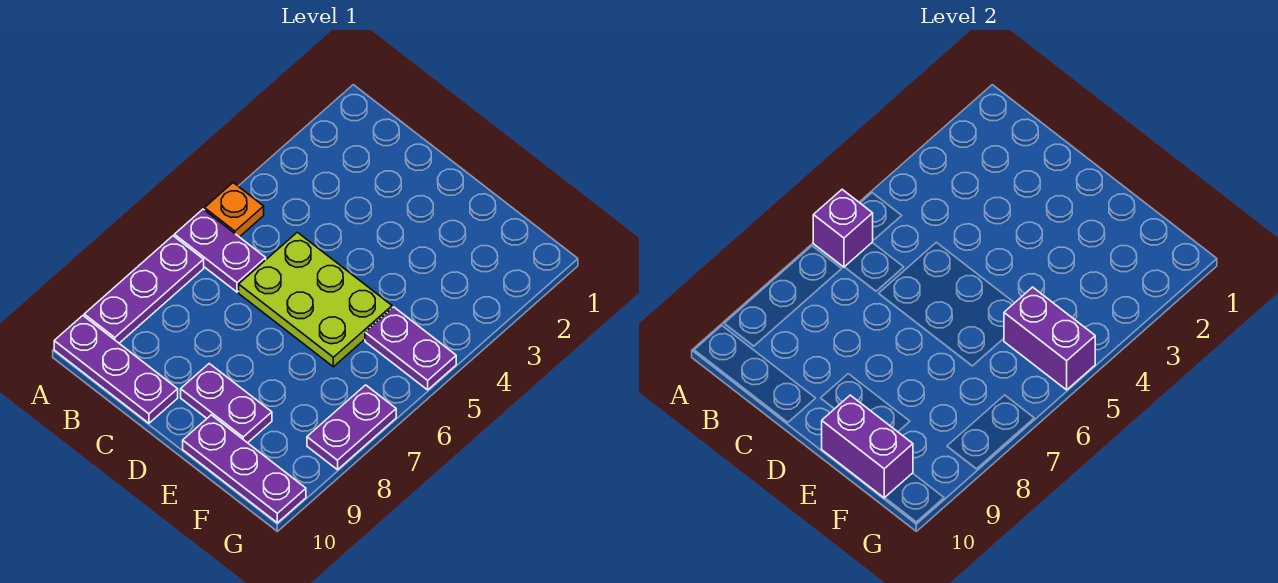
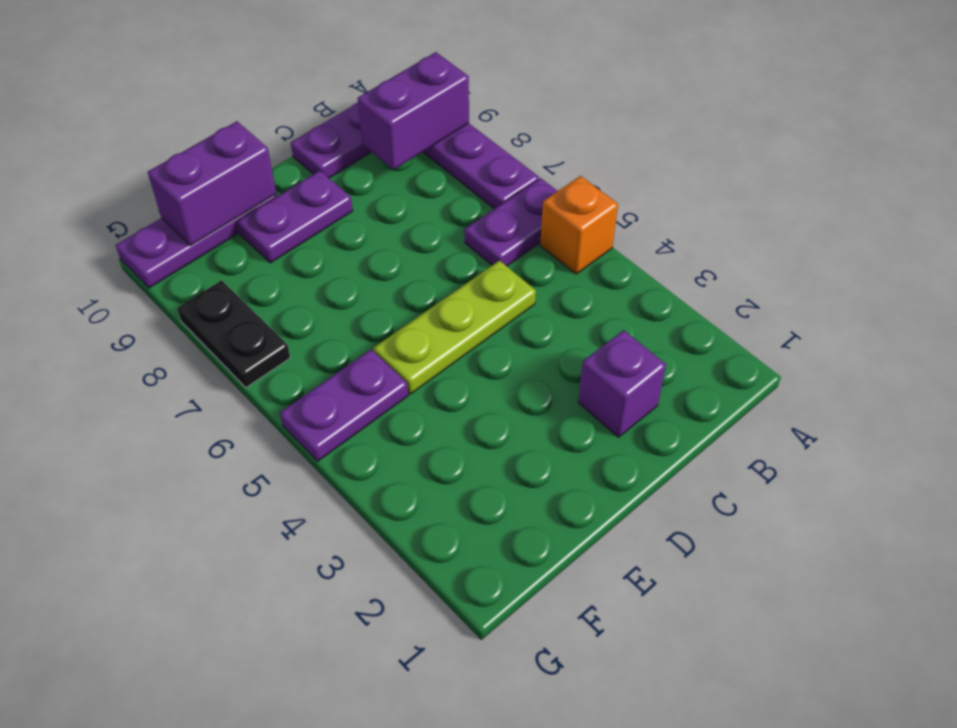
orange plate A5 level 1 -> orange brick A5 level 1
purple brick A6 level 2 -> purple brick C2 level 1
lime plate C5:E6 level 1 -> lime plate C5:E5 level 1
purple brick F5:G5 level 2 -> purple brick A9:B9 level 2
purple plate G7:G8 level 1 -> black plate G7:G8 level 1

